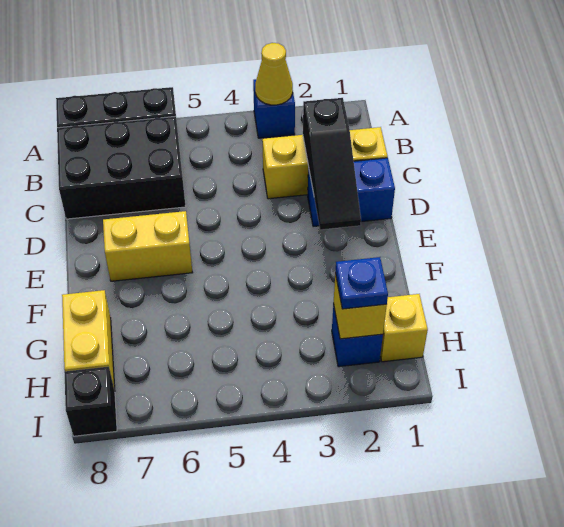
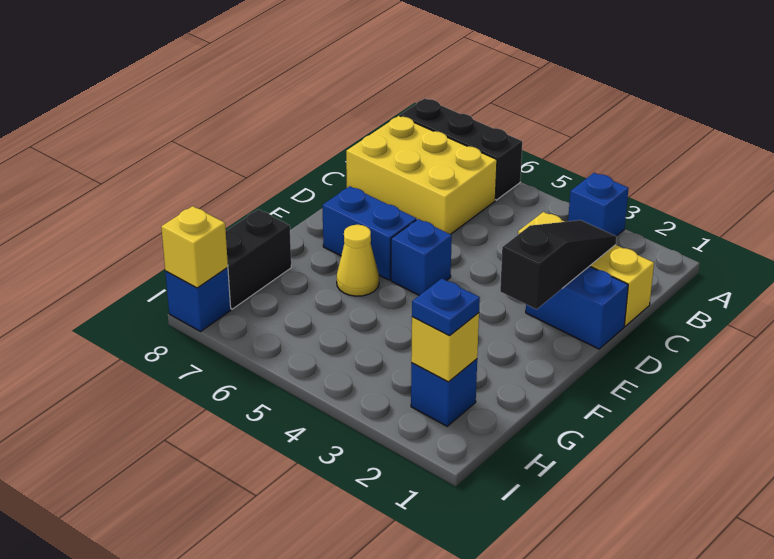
yellow cone A3 level 2 -> yellow cone F6 level 1
black brick B6:C8 level 1 -> yellow brick B6:C8 level 1
black slope C2:E2 level 2 top C -> black slope C2:E2 level 2 top E
none -> blue brick E5 level 1
yellow brick E6:E7 level 1 -> blue brick E6:E7 level 1
yellow brick G8:H8 level 1 -> black brick G8:H8 level 1
yellow brick H1 level 1 -> yellow brick I8 level 2
black brick I8 level 1 -> blue brick I8 level 1

